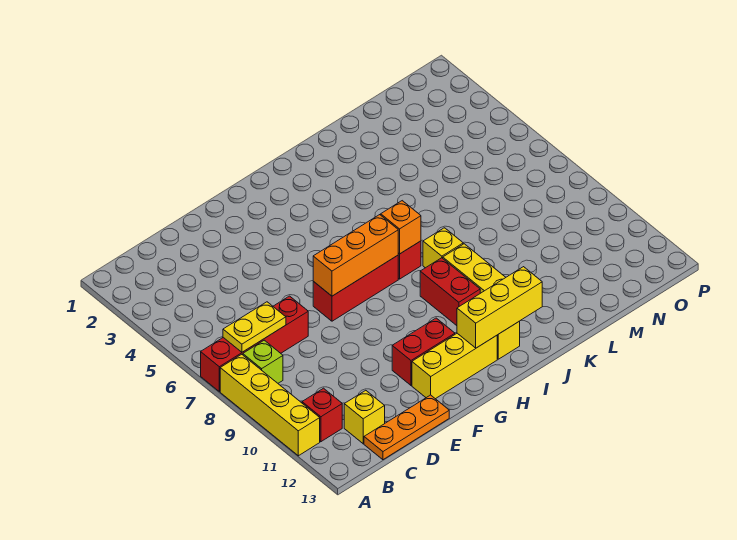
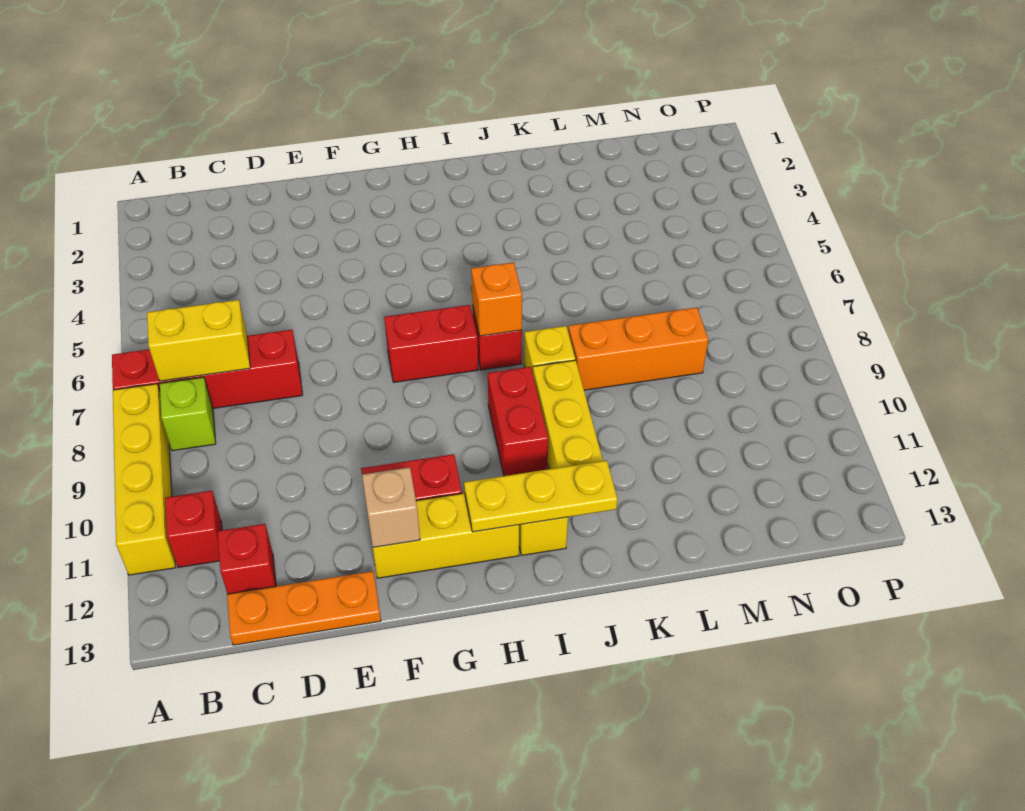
yellow plate B7:C7 level 2 -> yellow brick B7:C7 level 2
yellow brick C12 level 1 -> red brick C12 level 1
red brick F7:H7 level 1 -> red brick G7:H7 level 1
orange brick F7:H7 level 2 -> orange brick K8:M8 level 1
none -> tan brick F12 level 2
yellow brick H12:J12 level 2 -> yellow plate H12:J12 level 2

